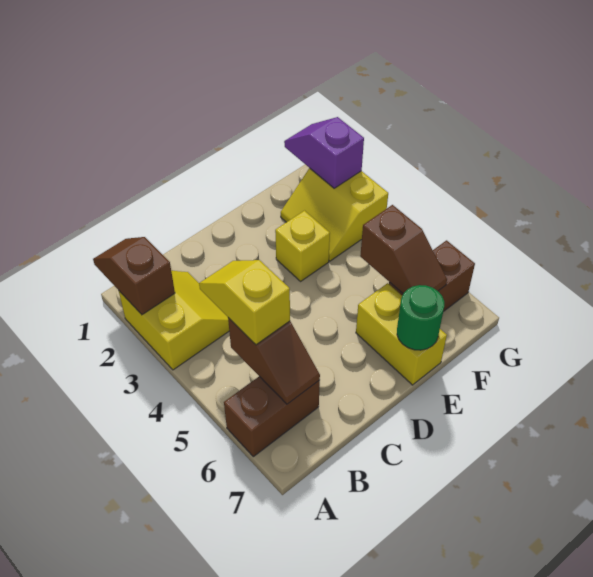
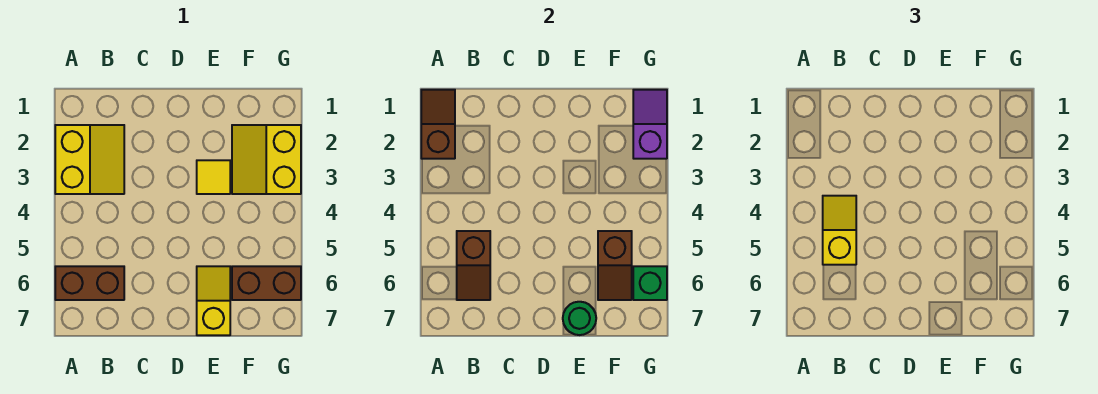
yellow brick E3 level 1 -> yellow tile E3 level 1
yellow brick E6:E7 level 1 -> yellow slope E6:E7 level 1 top 7
none -> green brick G6 level 2

